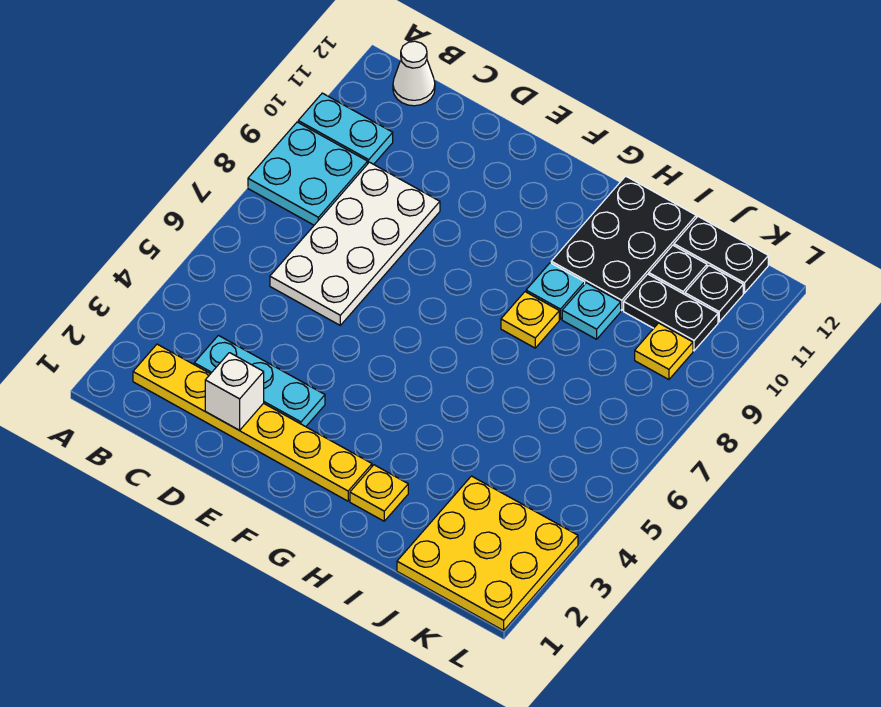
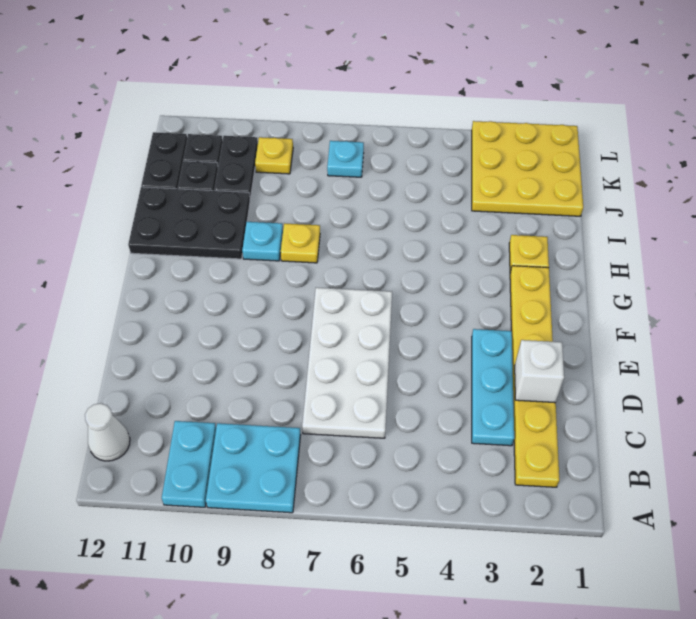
white plate C6:D9 level 1 -> white plate C6:F7 level 1
cyan plate I9 level 1 -> cyan plate K7 level 1

